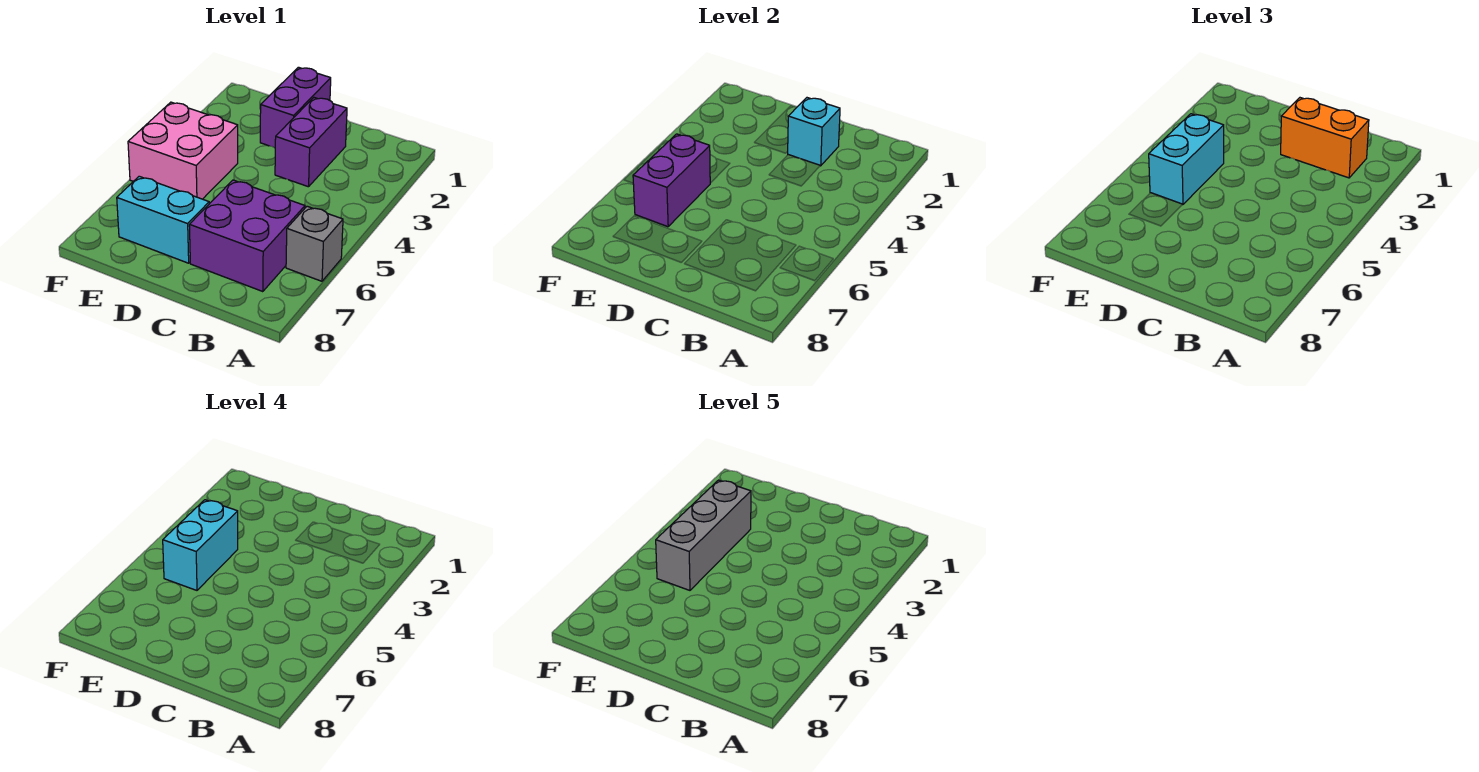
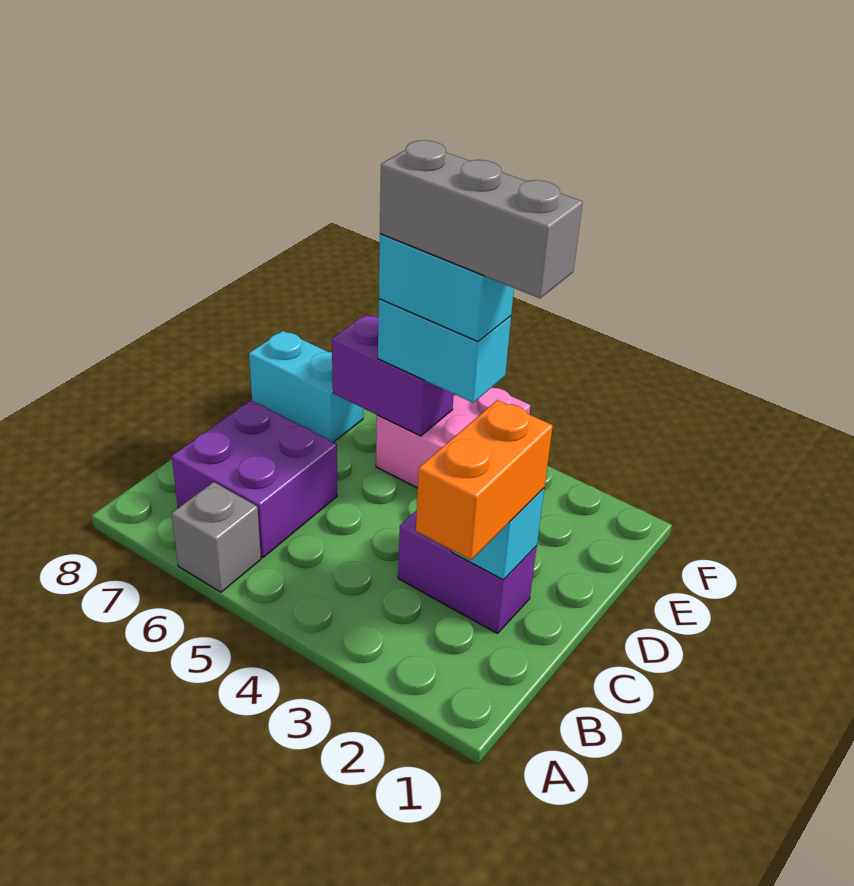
purple brick D1:D2 level 1 -> none
cyan brick D7:E7 level 1 -> cyan brick E7:E8 level 1

